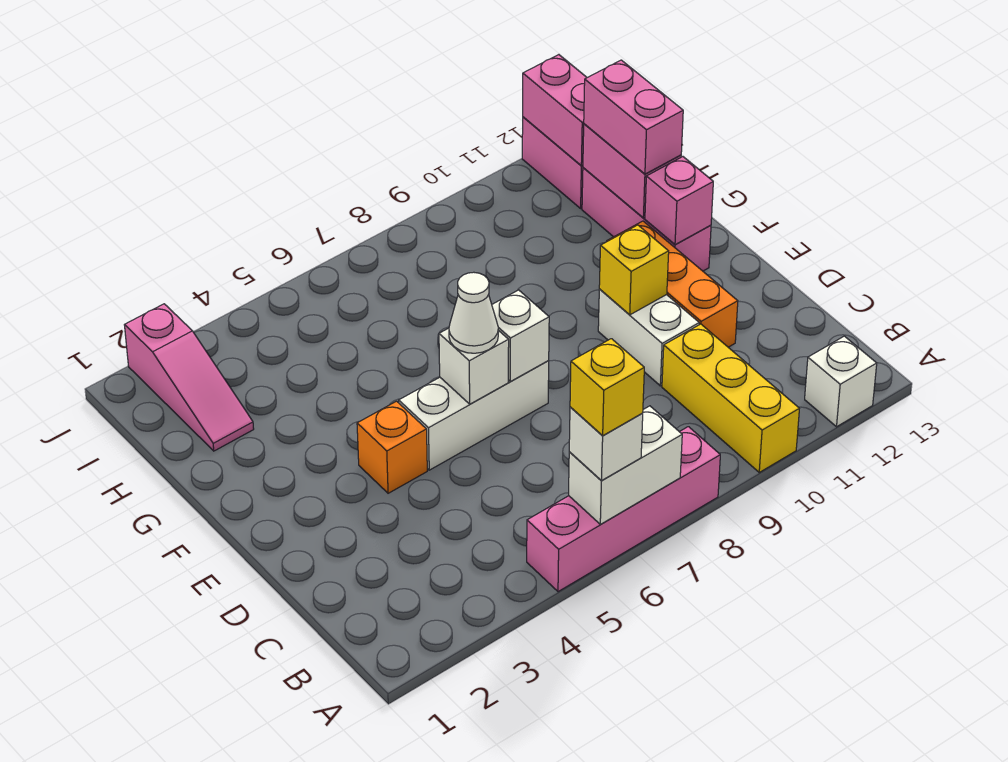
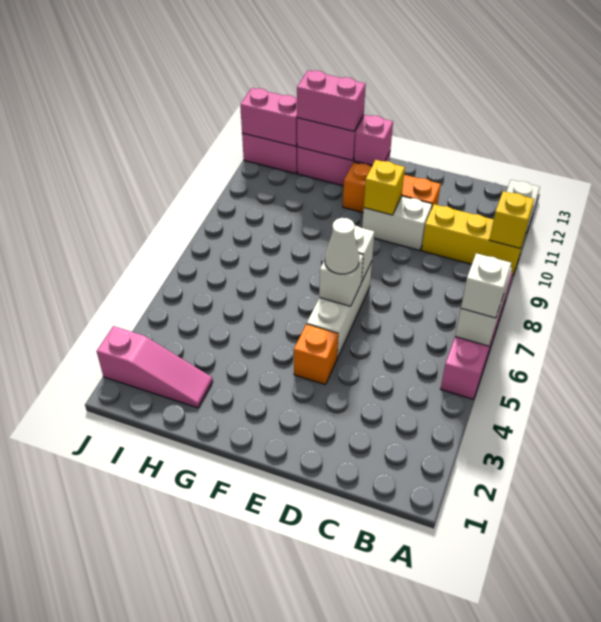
yellow brick A6 level 4 -> yellow brick A10 level 2

